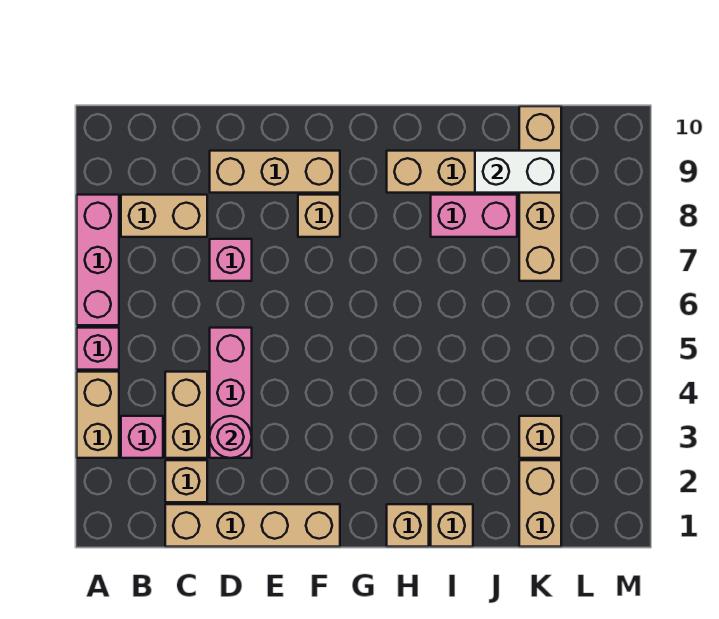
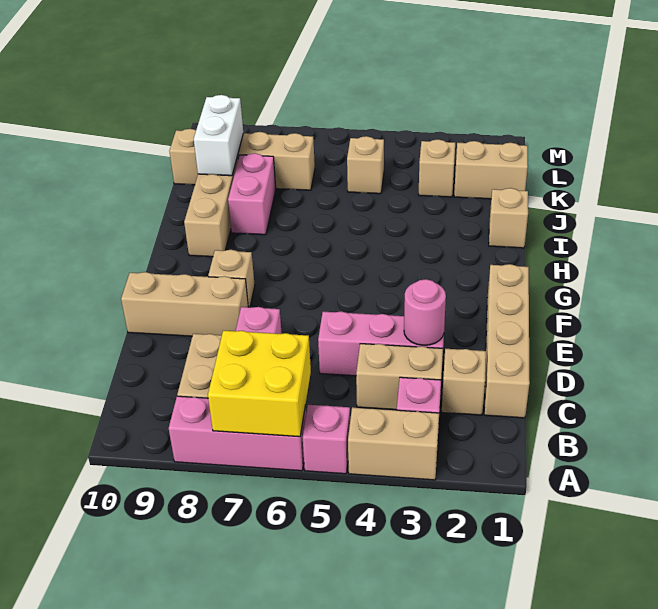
none -> yellow brick A6:B7 level 2
tan brick D9:F9 level 1 -> tan brick E8:E10 level 1
tan brick H1 level 1 -> tan brick K5 level 1

